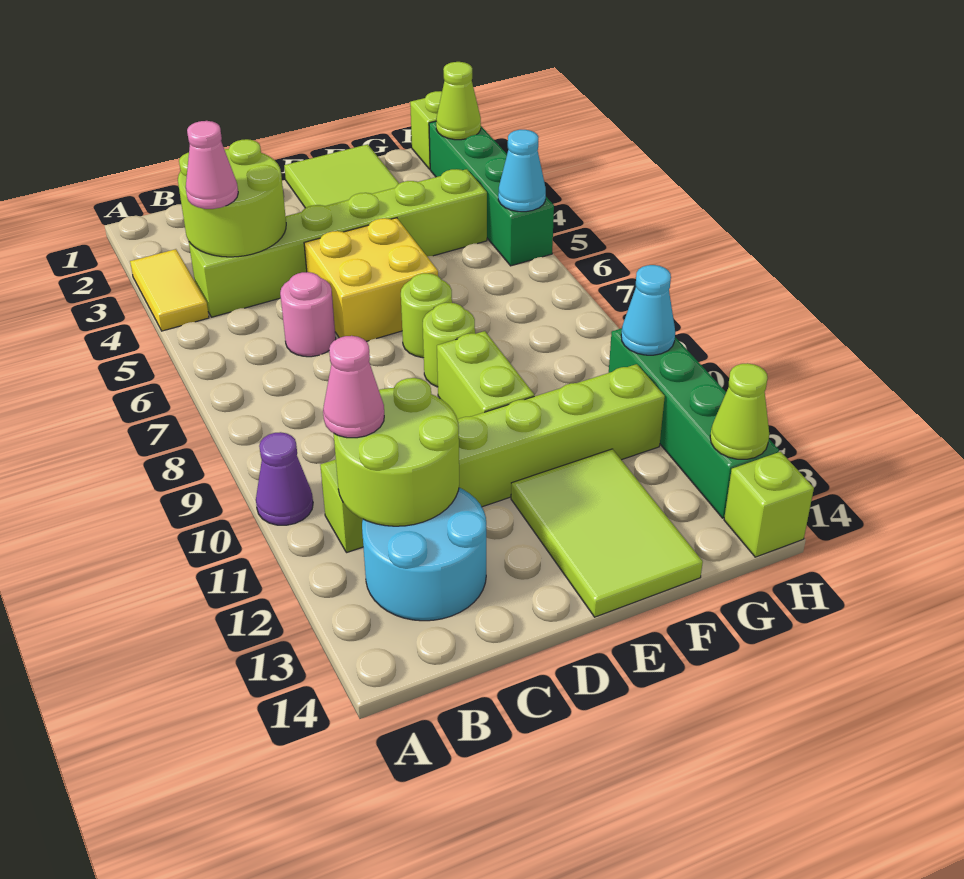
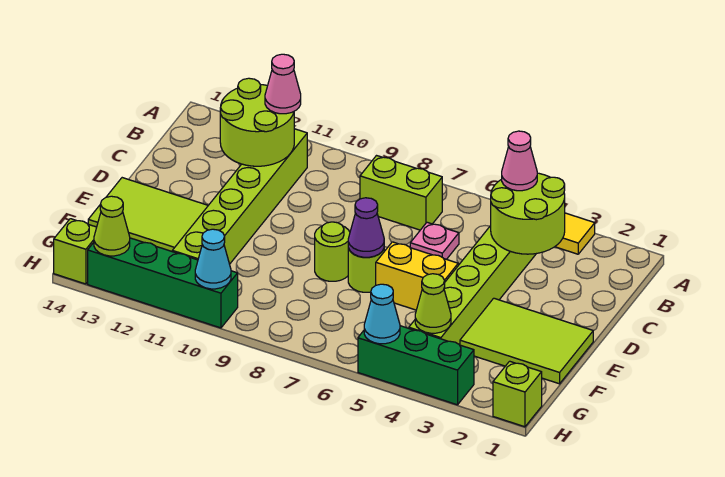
purple cone A10 level 1 -> purple cone E7 level 2
cyan round brick B12:C13 level 1 -> none
pink round brick C6 level 1 -> pink plate C6 level 1
yellow brick D5:E6 level 1 -> yellow brick E5:E6 level 1
lime brick E9:E10 level 1 -> lime brick B7:B8 level 1
green brick H2:H5 level 1 -> green brick H3:H5 level 1
lime cone H2 level 2 -> lime cone G4 level 2

